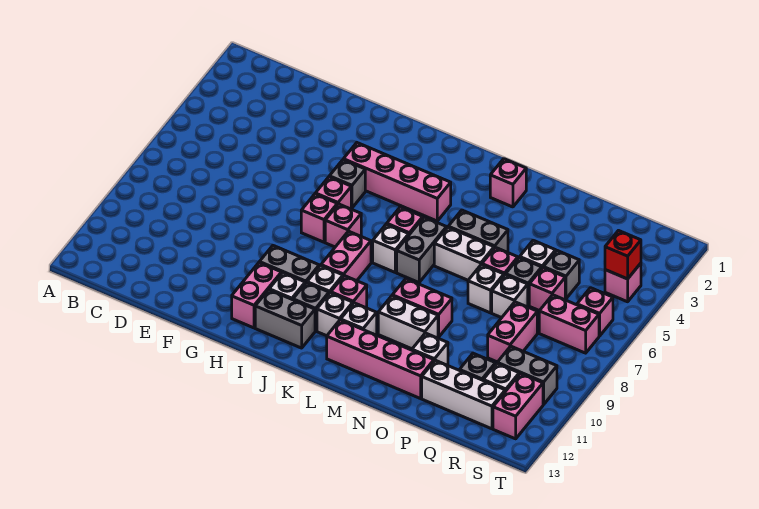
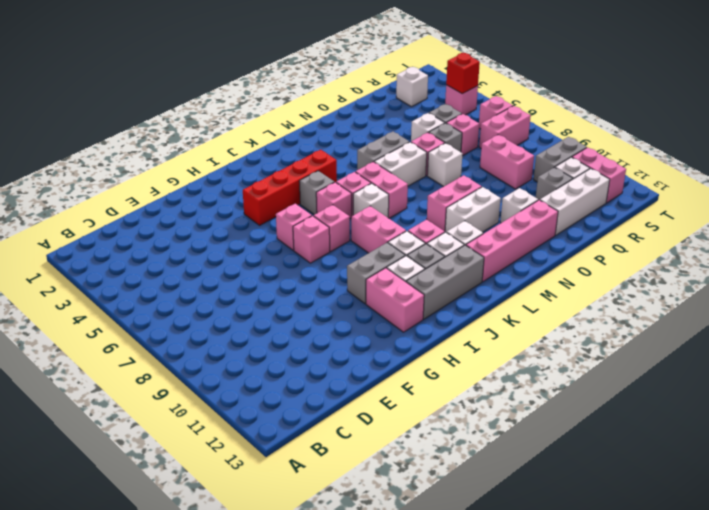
pink brick H4:K4 level 1 -> red brick H4:K4 level 1
grey brick H5 level 1 -> grey brick J5 level 1
grey brick I12:J12 level 1 -> grey brick I12:K12 level 1
grey brick L6:L7 level 1 -> pink brick L6:L7 level 1
pink brick M2 level 1 -> pink brick J6 level 1
white brick P7 level 1 -> white brick R2 level 1

